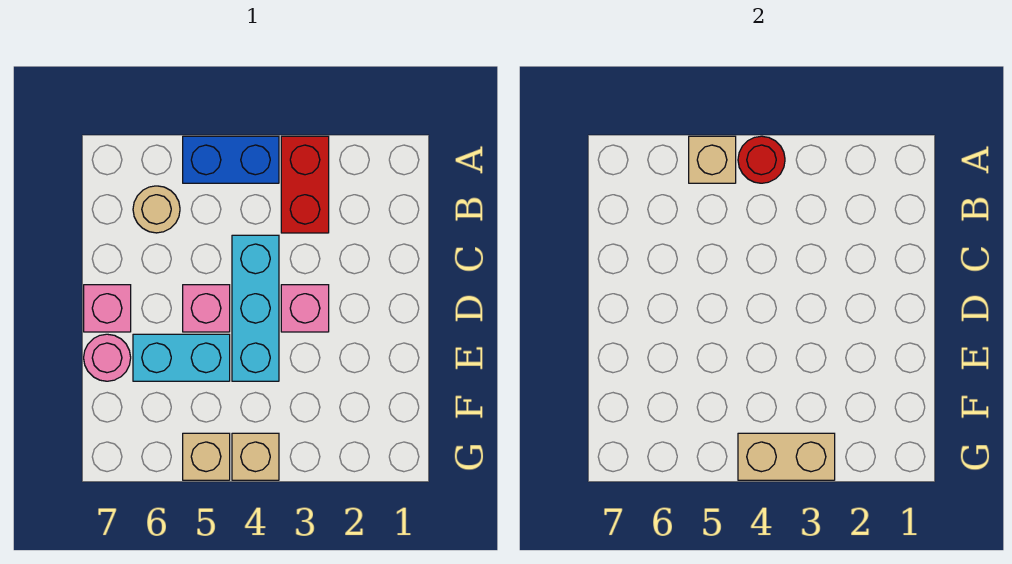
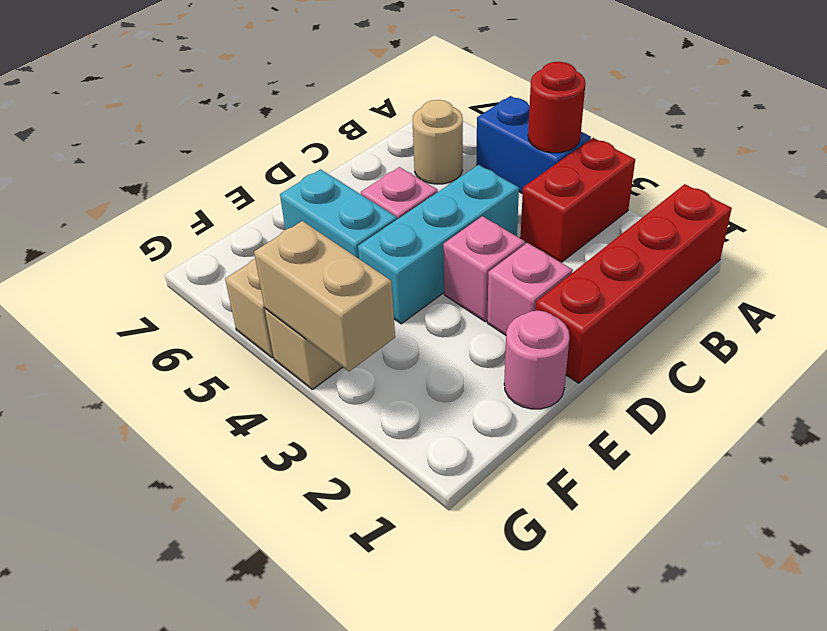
none -> red brick A1:D1 level 1
tan brick A5 level 2 -> none
pink brick D7 level 1 -> pink brick D2 level 1
pink round brick E7 level 1 -> pink round brick E1 level 1

